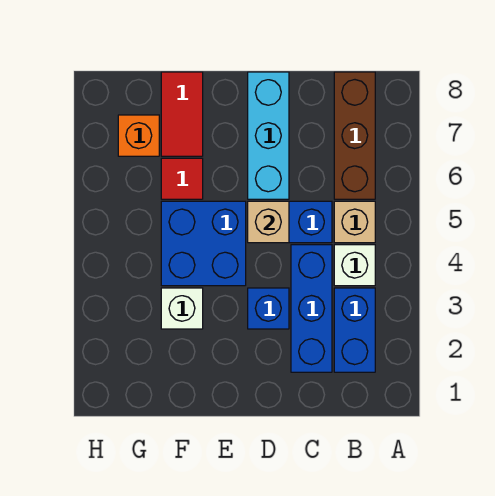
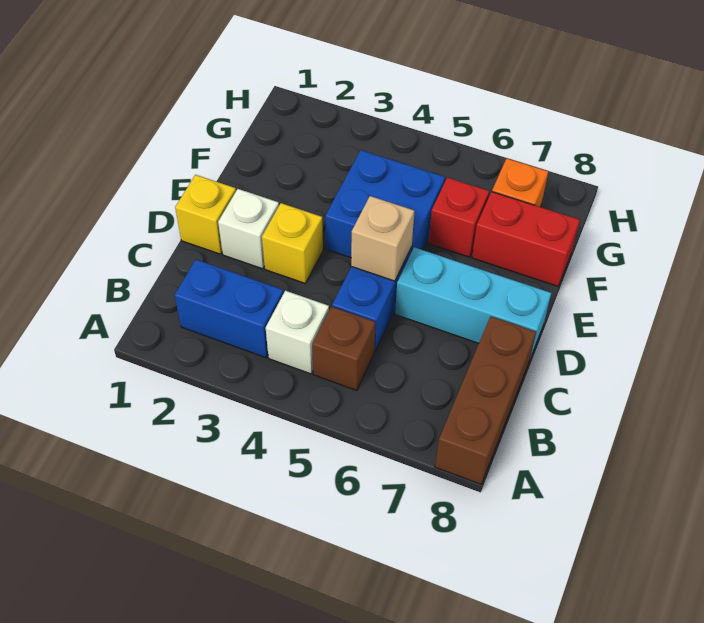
tan brick B5 level 1 -> brown brick B5 level 1
brown brick B6:B8 level 1 -> brown brick A8:C8 level 1
blue brick C2:C4 level 1 -> none
none -> yellow brick D1 level 1
blue brick D3 level 1 -> yellow brick D3 level 1
white brick F3 level 1 -> white brick D2 level 1
red tile F6 level 1 -> red brick F6 level 1
red tile F7:F8 level 1 -> red brick F7:F8 level 1

